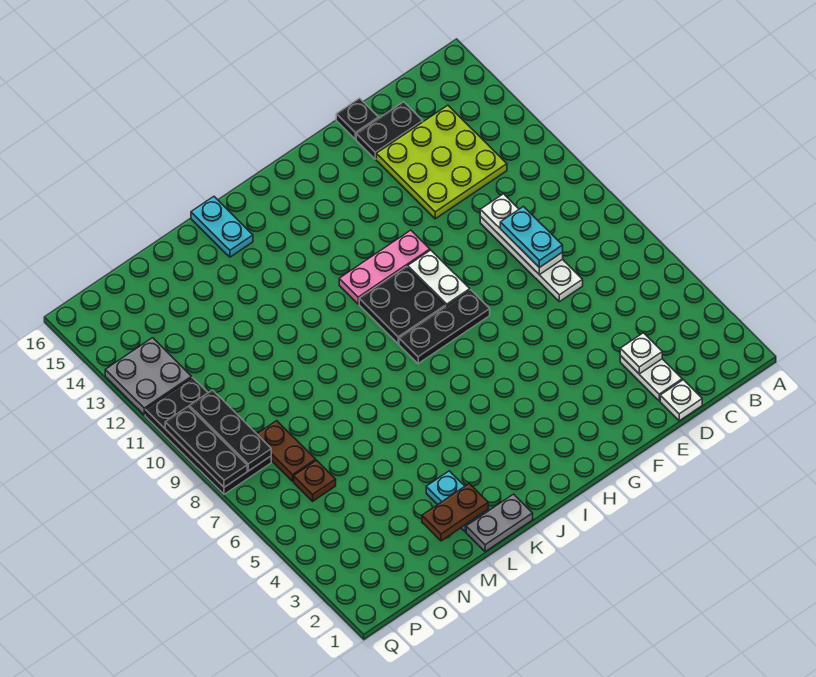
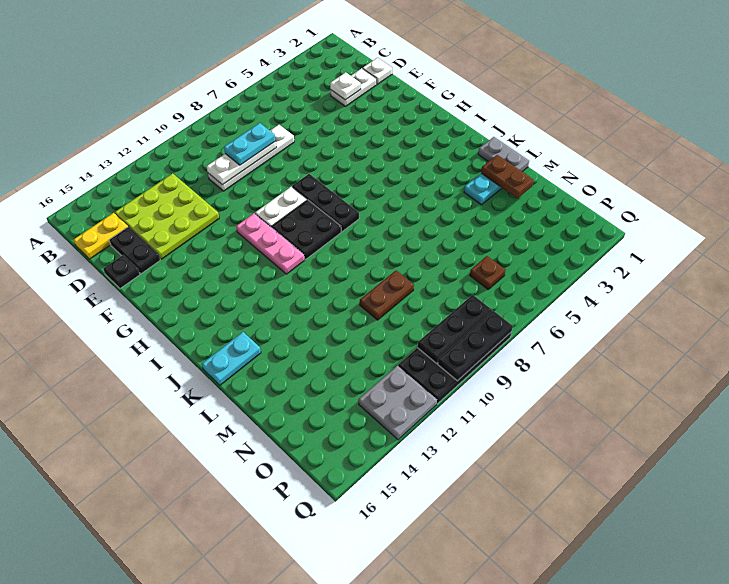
none -> yellow plate C15:C16 level 1
brown plate O7:O8 level 1 -> brown plate M9:M10 level 1

